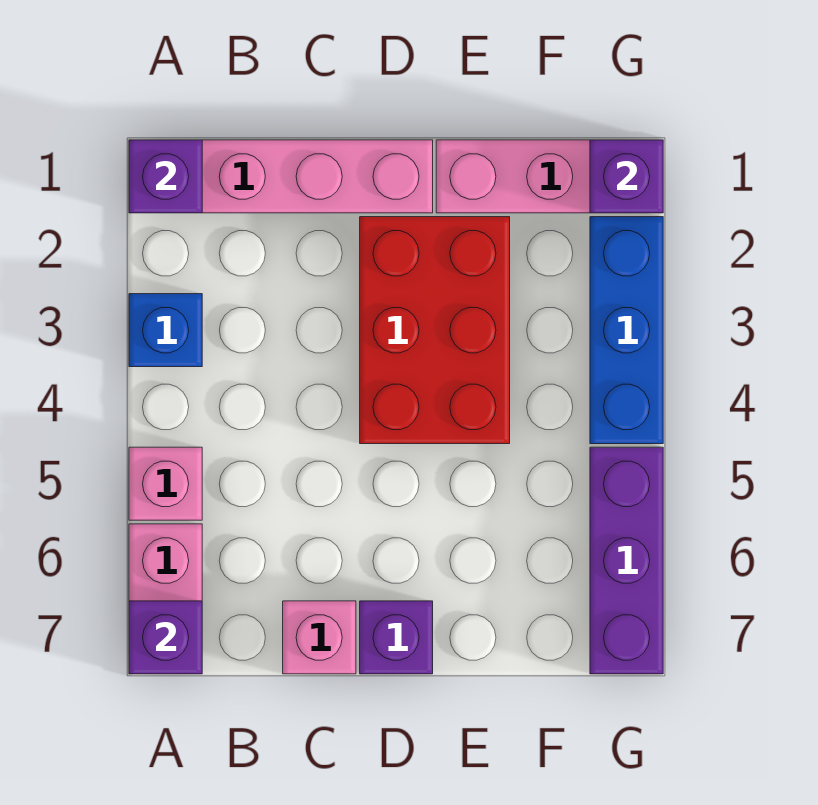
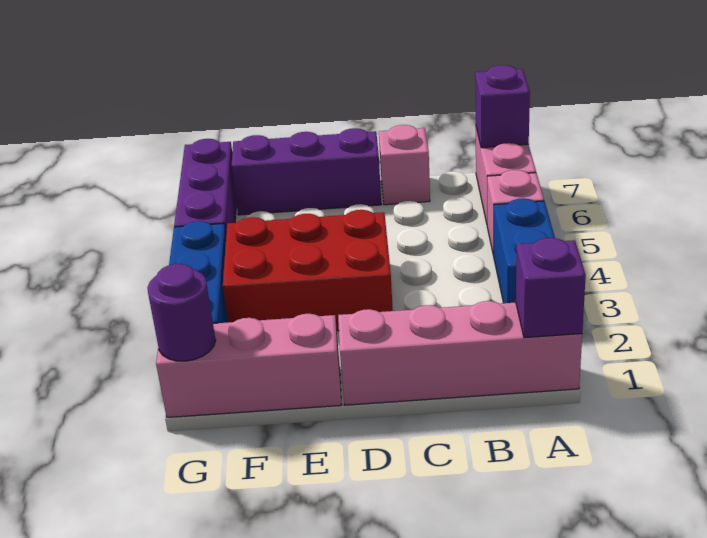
blue brick A3 level 1 -> blue brick A3:A4 level 1
red brick D2:E4 level 1 -> red brick D3:F4 level 1
purple brick D7 level 1 -> purple brick D7:F7 level 1
purple brick G1 level 2 -> purple round brick G1 level 2

